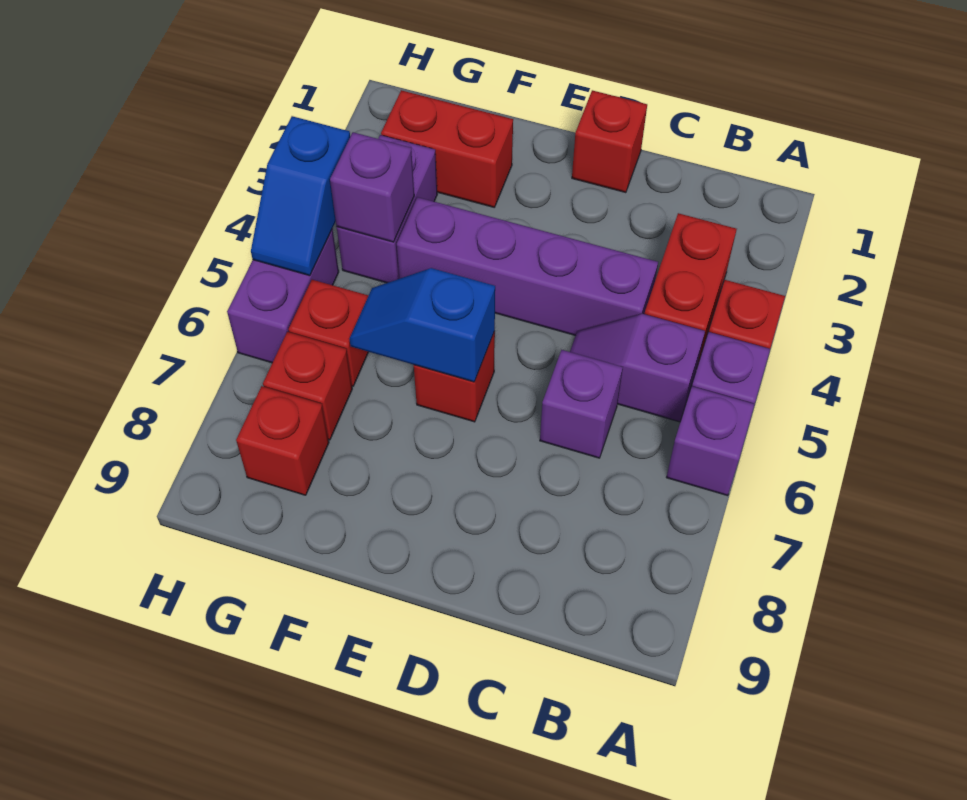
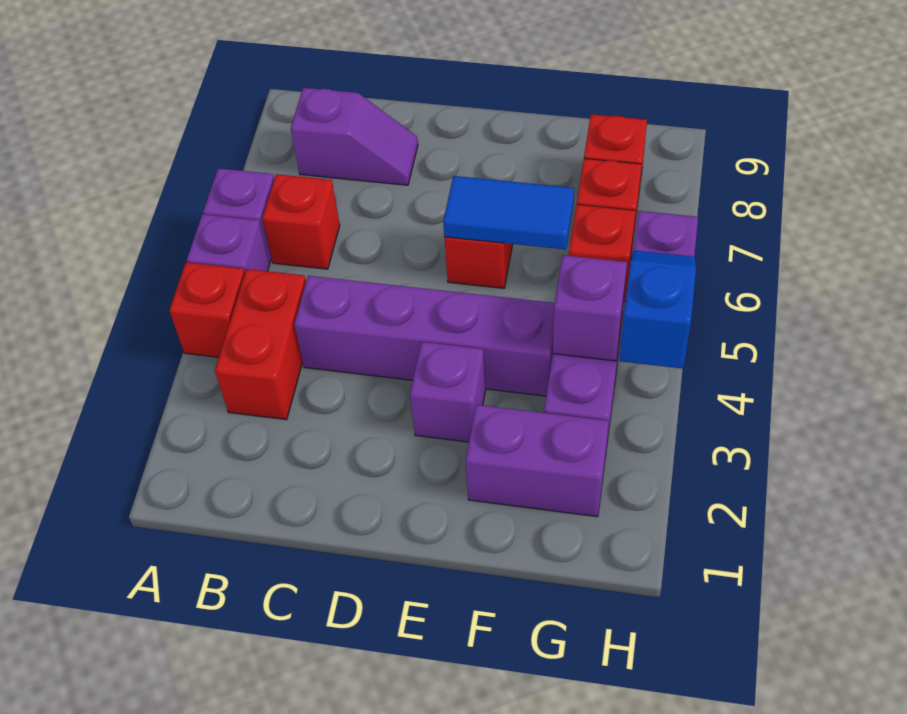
purple slope B5:C5 level 1 top B -> purple slope B8:C8 level 1 top B
purple brick C6 level 1 -> purple brick E3 level 1
red brick D1 level 1 -> red brick B6 level 1
blue slope E6:F6 level 2 top E -> blue tile E6:F6 level 2
red brick F2:G2 level 1 -> purple brick F2:G2 level 1

